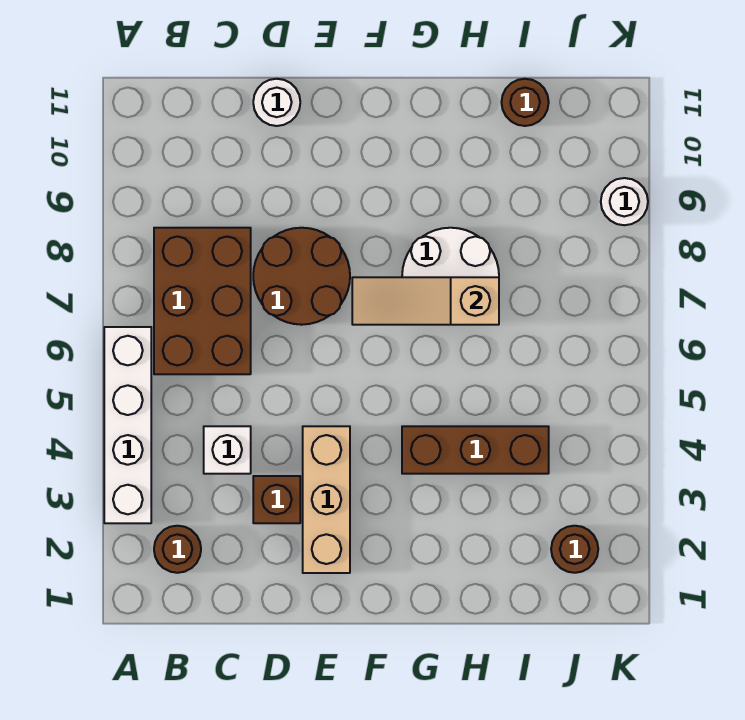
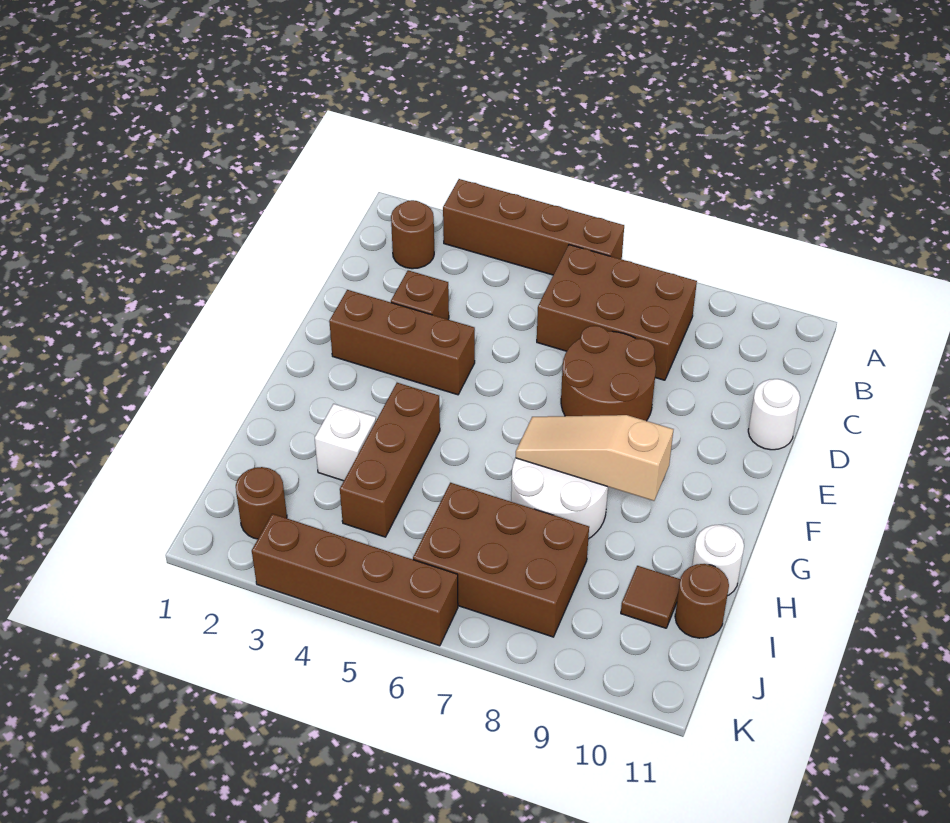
white brick A3:A6 level 1 -> brown brick A3:A6 level 1
white brick C4 level 1 -> white brick H3 level 1
tan brick E2:E4 level 1 -> brown brick E2:E4 level 1
tan slope F7:H7 level 2 top H -> tan slope G7:G9 level 2 top 9
none -> brown brick I6:J8 level 1
none -> brown tile I10 level 1
none -> brown brick K3:K6 level 1
white round brick K9 level 1 -> white round brick H11 level 1

